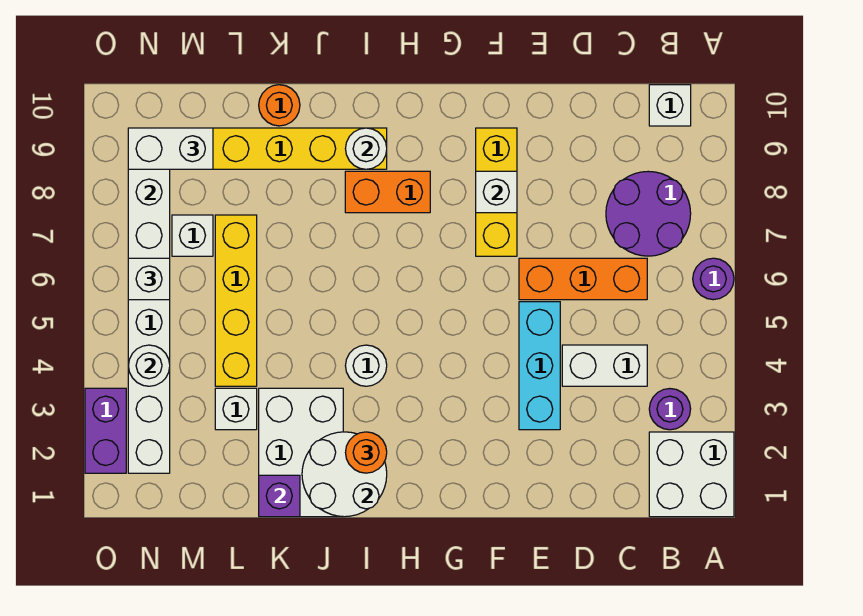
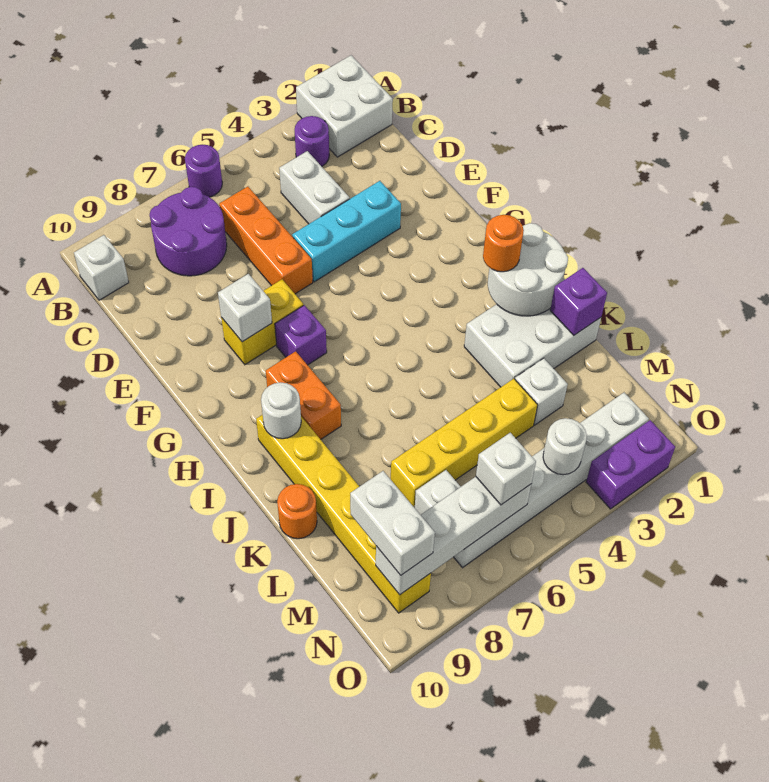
yellow brick F7:F9 level 1 -> yellow brick F7:F8 level 1
none -> purple brick G7 level 1
white round brick I4 level 1 -> none

